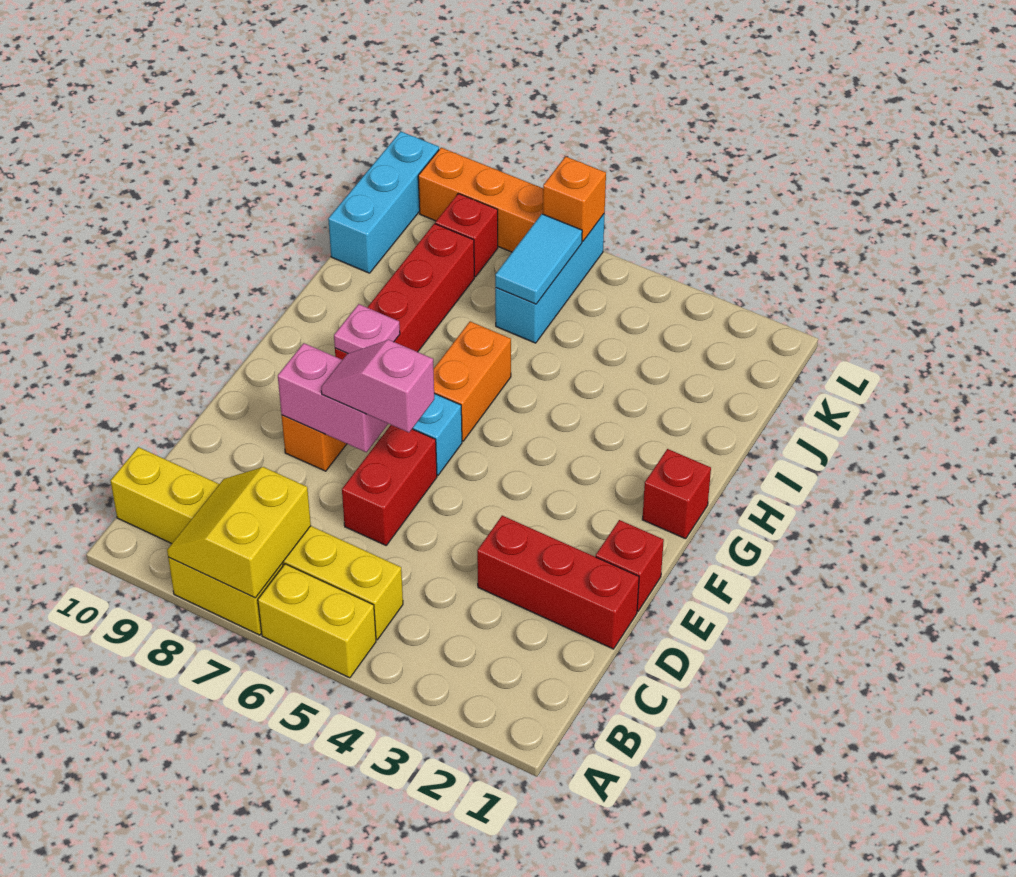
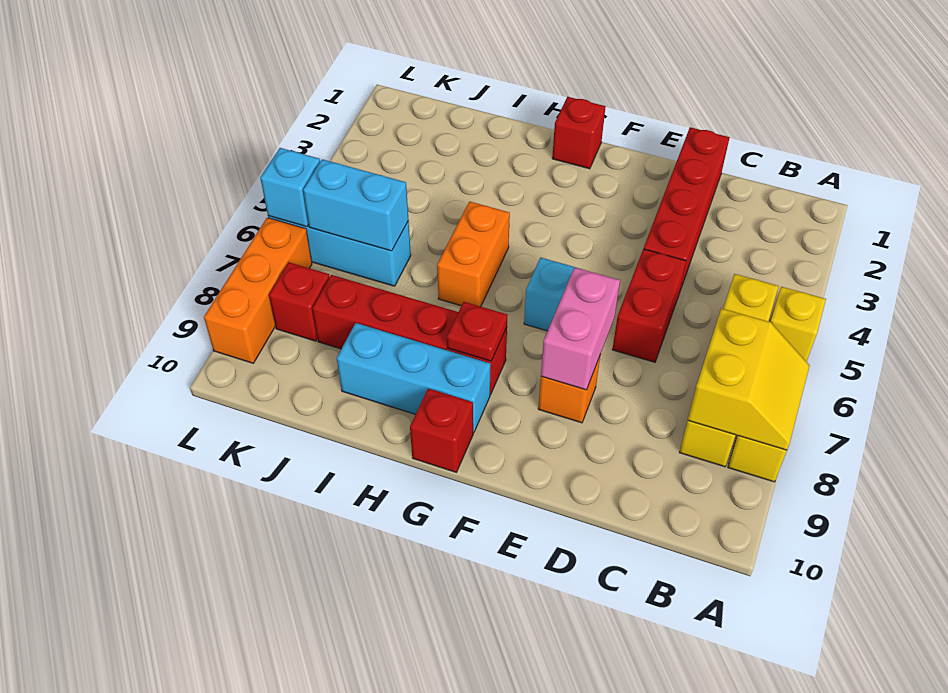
yellow brick A5:A6 level 1 -> yellow brick A5 level 1
yellow slope A7:B8 level 2 top 7 -> yellow slope A7:B8 level 2 top B
yellow brick B5:B10 level 1 -> yellow brick B5:B8 level 1
red brick D1:D3 level 1 -> red brick D1:D4 level 1
red brick D6:E6 level 1 -> red brick D5:D6 level 1
red brick E1 level 1 -> red brick G10 level 1
pink slope E6:E7 level 3 top 6 -> none
orange brick G6:H6 level 1 -> orange brick H5:H6 level 1
pink plate G8 level 2 -> red plate G8 level 2
cyan tile J6:K6 level 2 -> cyan brick J6:K6 level 2
cyan brick J10:L10 level 1 -> cyan brick G9:I9 level 1
orange brick L6 level 2 -> cyan brick L6 level 2

